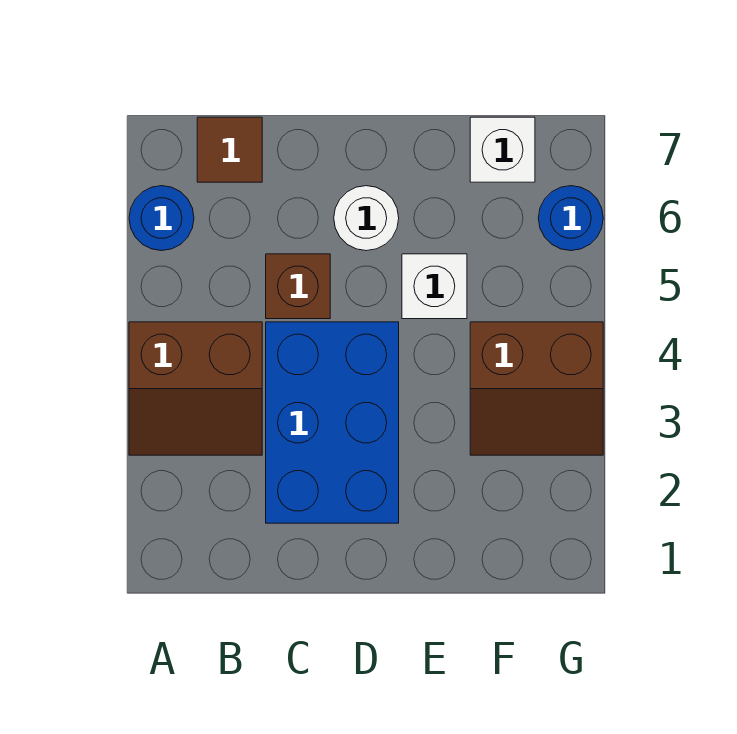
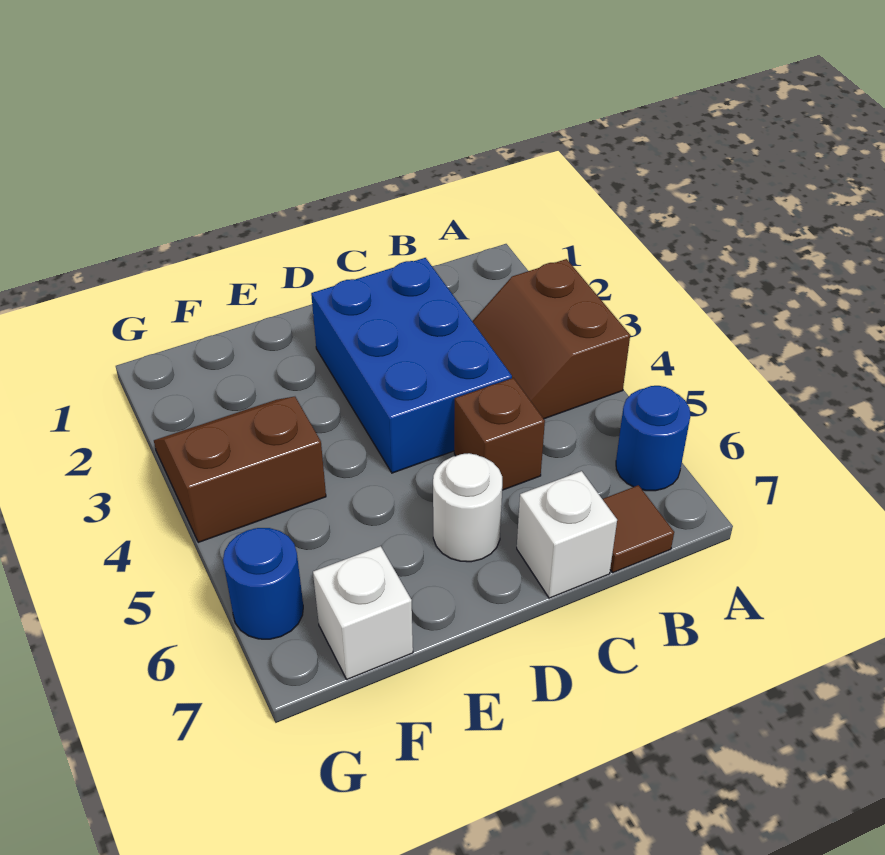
brown slope A3:B4 level 1 top 4 -> brown slope A3:B4 level 1 top A
white brick E5 level 1 -> white brick C7 level 1

